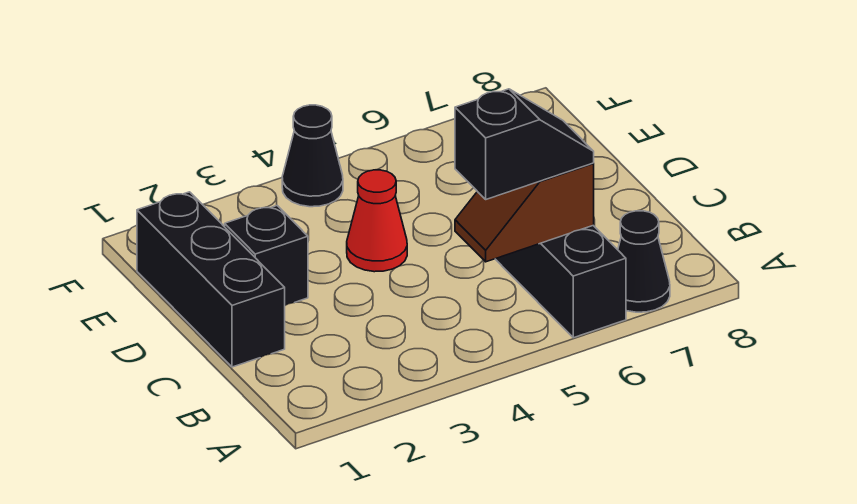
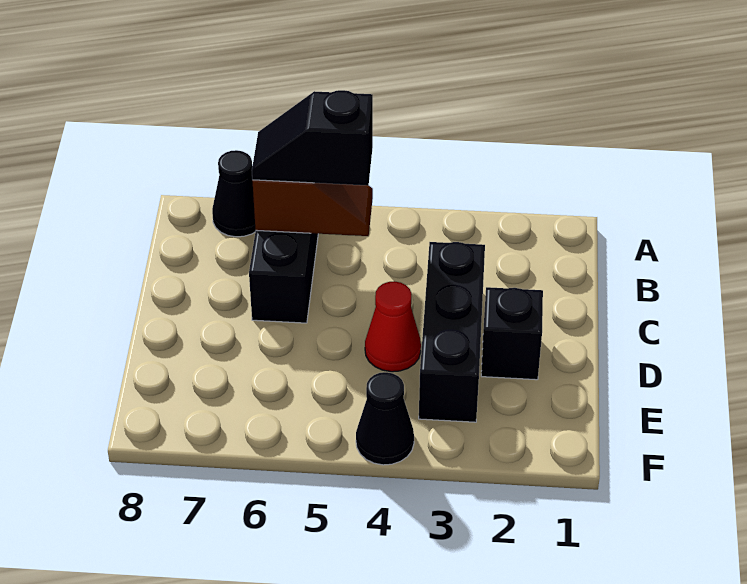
black brick C1:E1 level 1 -> black brick C3:E3 level 1

